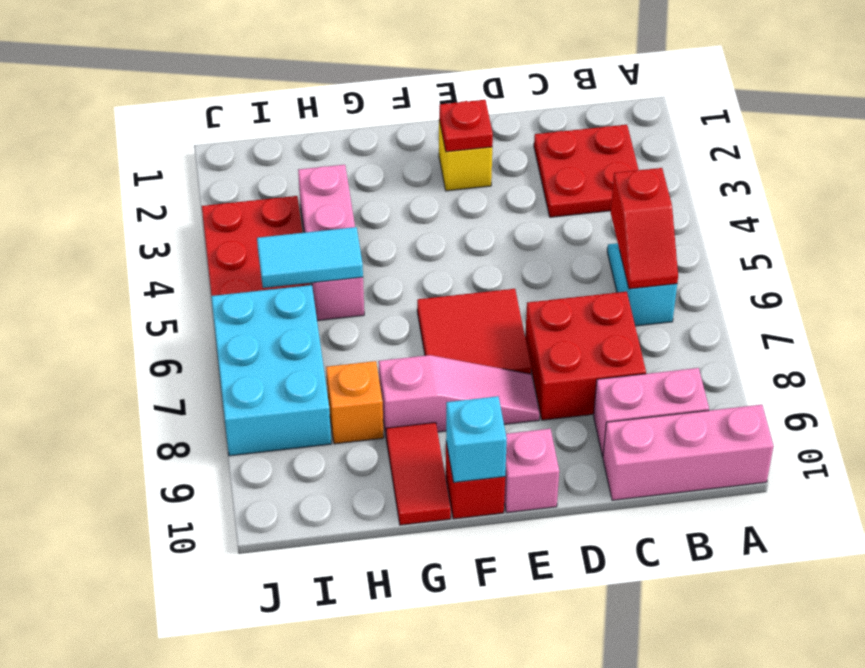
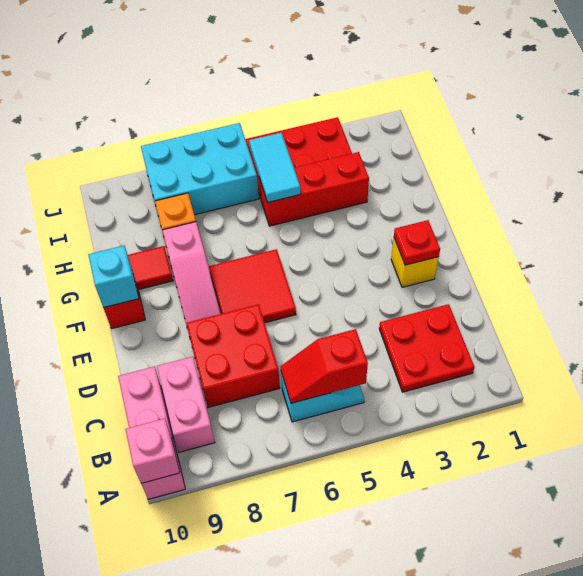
pink brick E10 level 1 -> pink brick A10 level 2
pink brick H3:H5 level 1 -> red brick H3:H5 level 1

